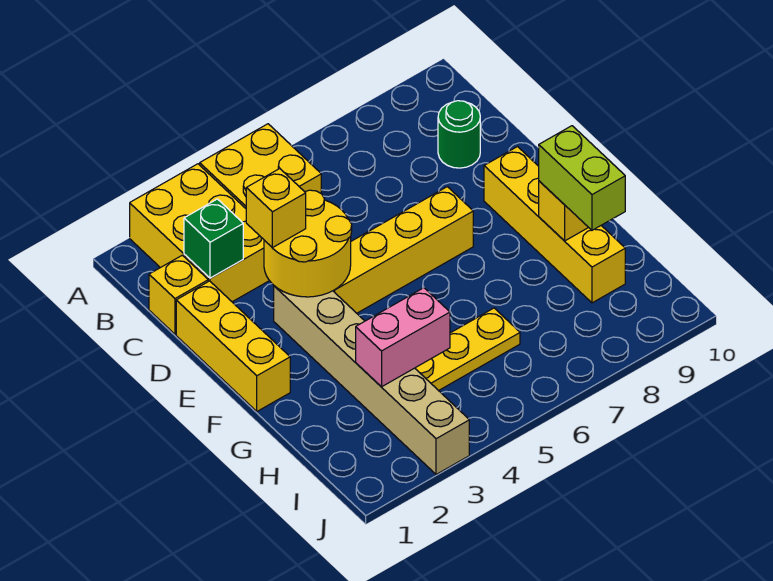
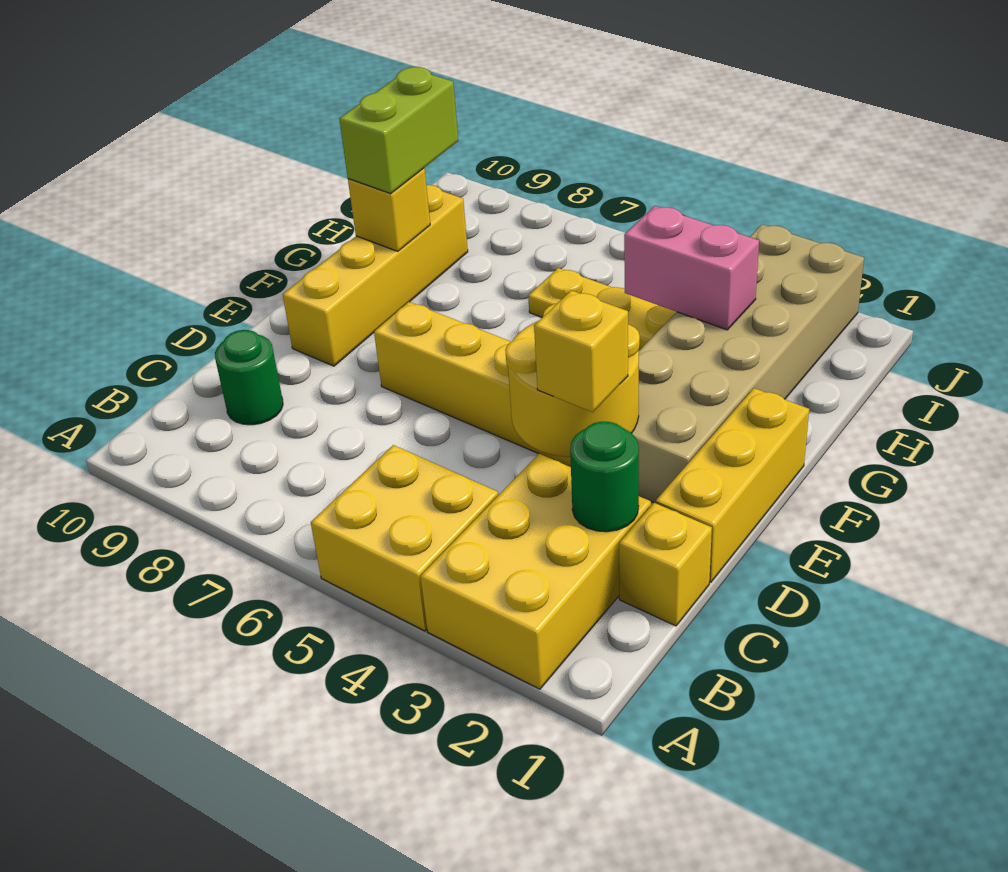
green brick C2 level 2 -> green round brick C2 level 2
tan brick E3:J3 level 1 -> tan brick E2:J3 level 1

